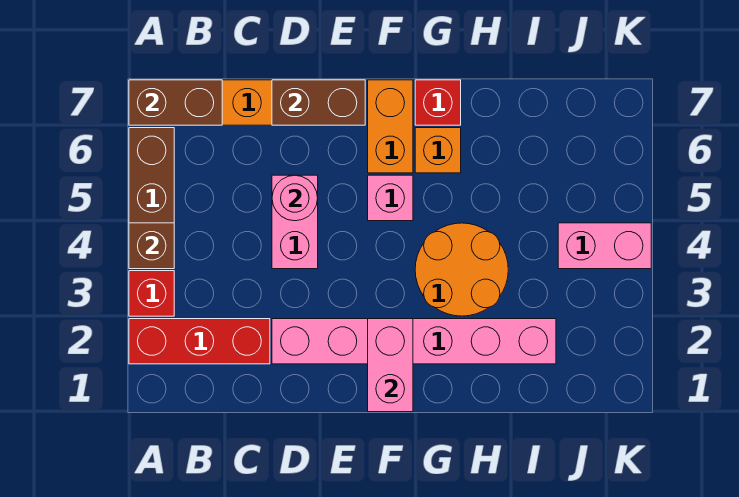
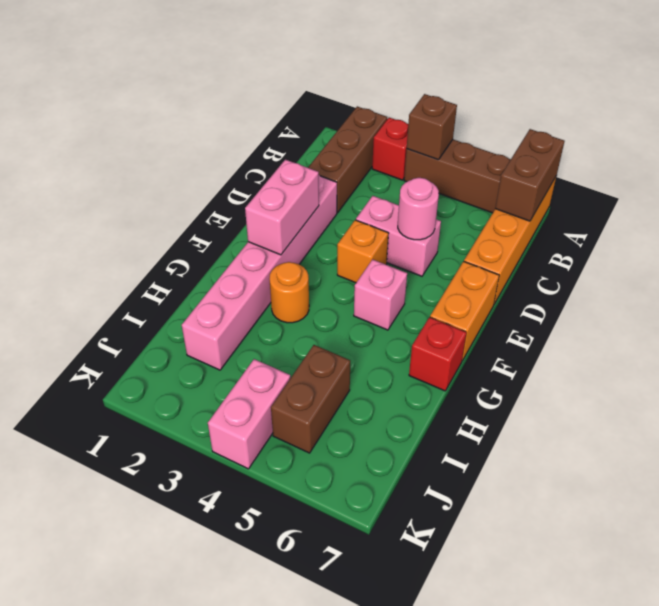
red brick A2:C2 level 1 -> brown brick A2:C2 level 1
brown brick D7:E7 level 2 -> brown brick I5:J5 level 1
pink brick F1:F2 level 2 -> pink brick E2:F2 level 2
orange brick F6:F7 level 1 -> orange brick E7:F7 level 1
orange round brick G3:H4 level 1 -> orange round brick G3 level 1
orange brick G6 level 1 -> orange brick E4 level 1

